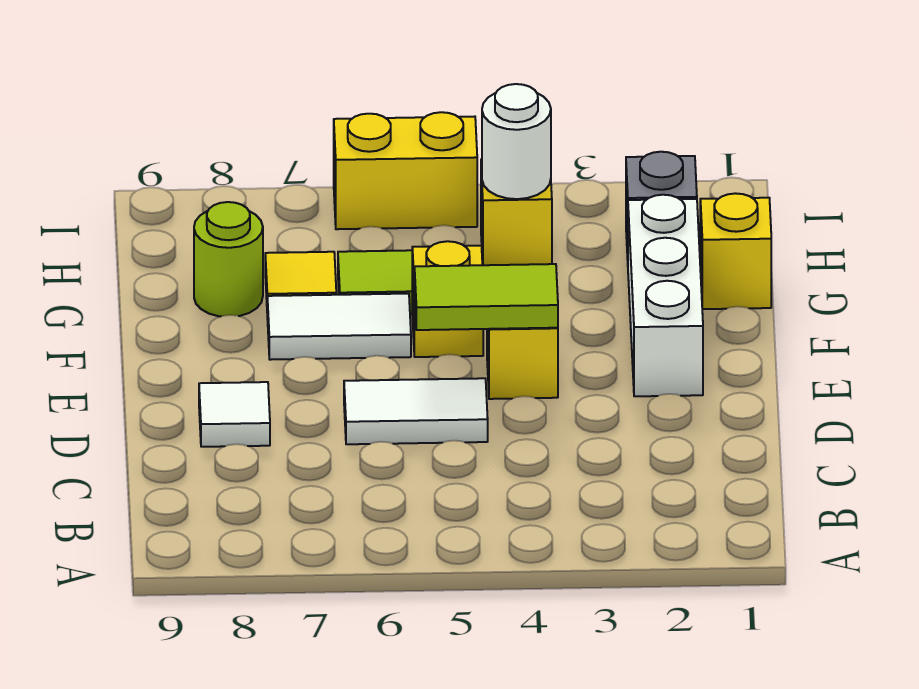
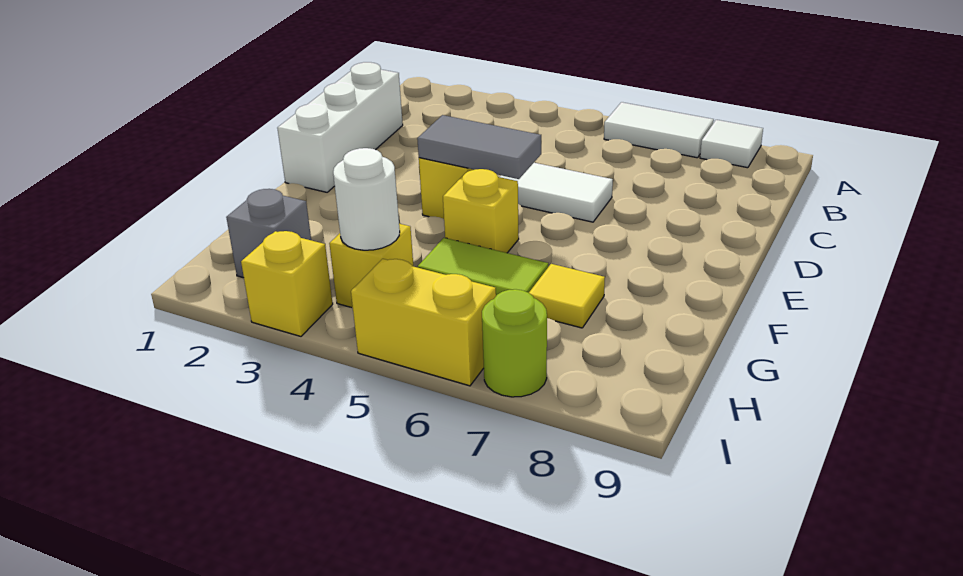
white tile D8 level 1 -> white tile A8 level 1
white brick E2:G2 level 1 -> white brick C1:E1 level 1
lime tile E4:E5 level 2 -> grey tile E4:E5 level 2
white tile F6:F7 level 1 -> white tile A6:A7 level 1
yellow brick G1 level 1 -> yellow brick I3 level 1
lime round brick G8 level 1 -> lime round brick I7 level 1

